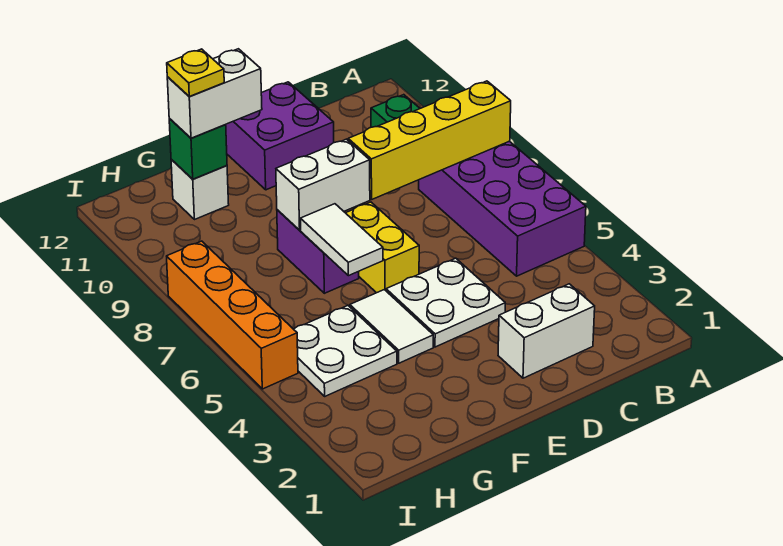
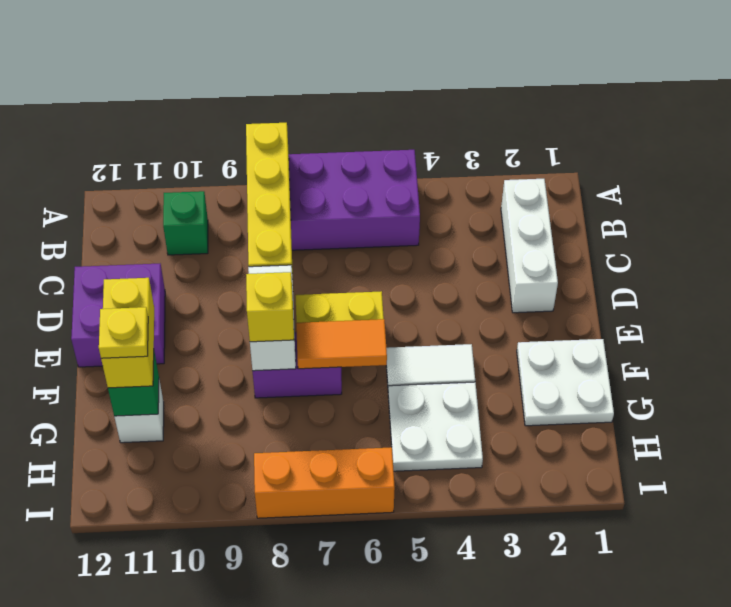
white brick C2:D2 level 1 -> white brick B2:D2 level 1
white plate D4:E5 level 1 -> white plate F1:G2 level 1
white tile F6:F7 level 2 -> orange tile F6:F7 level 2
none -> yellow brick F8 level 3
white brick F11:G11 level 3 -> yellow brick F11:G11 level 3
orange brick I5:I8 level 1 -> orange brick I6:I8 level 1

